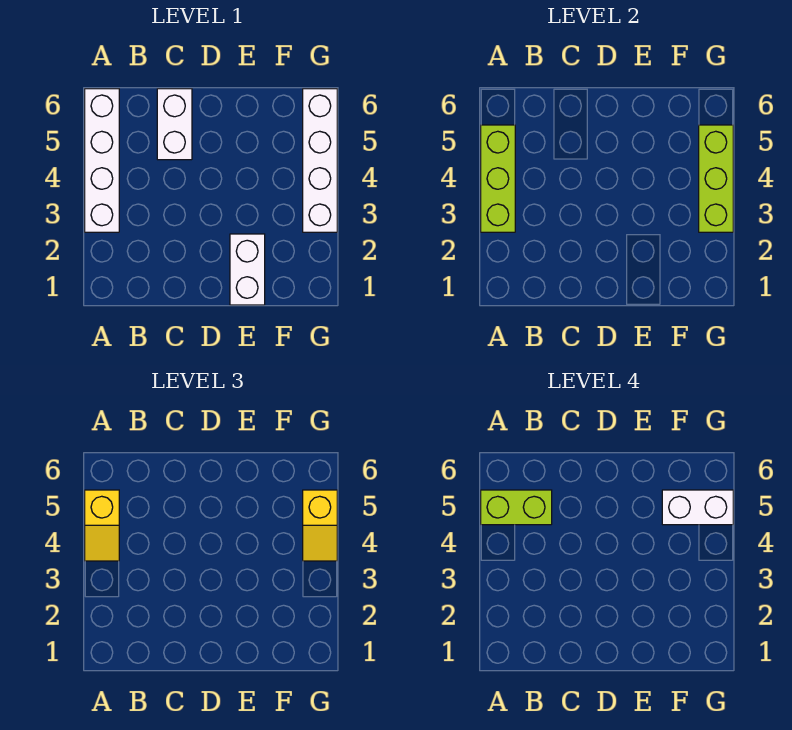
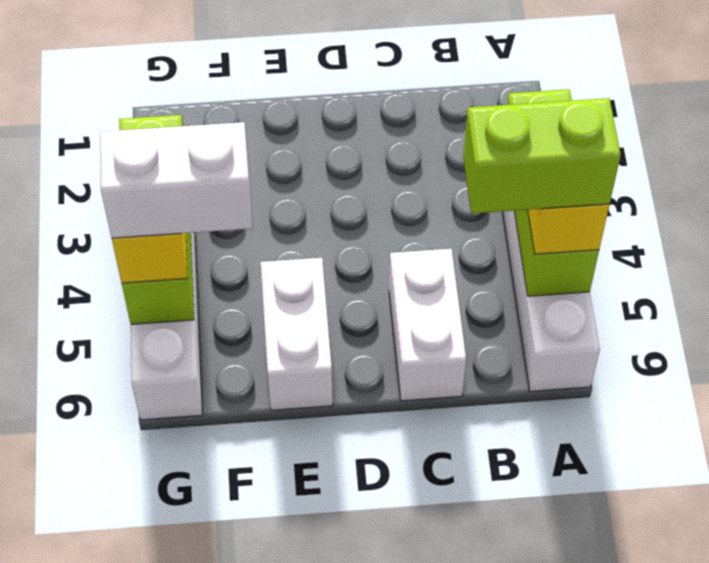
white brick E1:E2 level 1 -> white brick E5:E6 level 1

